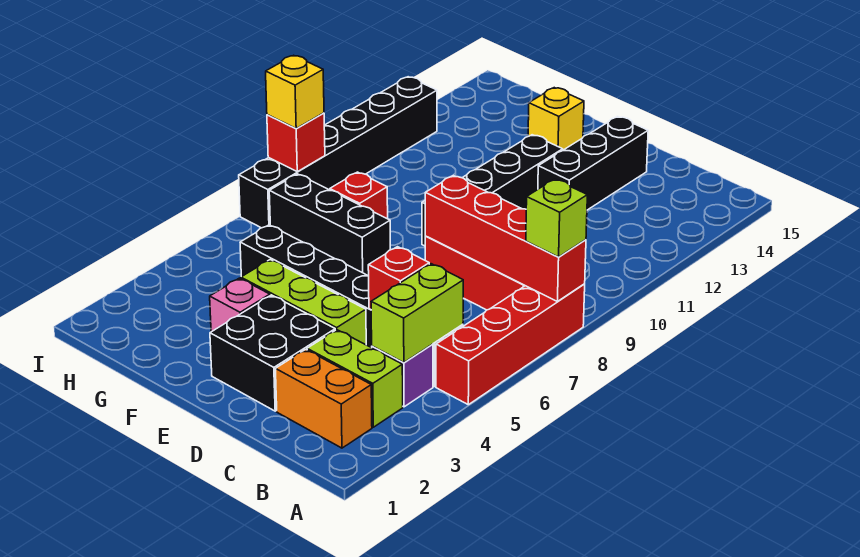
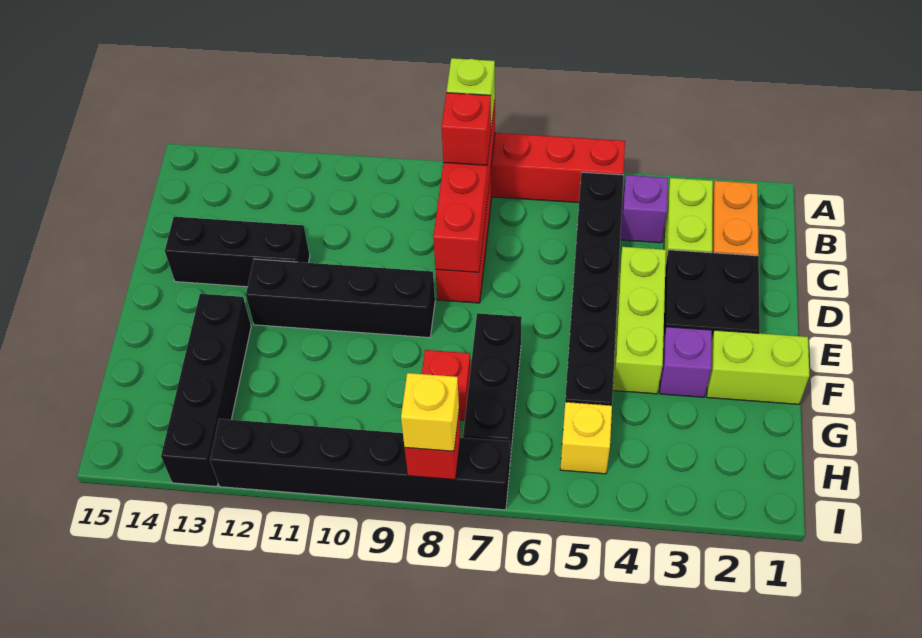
lime brick B4:B5 level 2 -> lime brick F1:F2 level 1
red brick C5 level 2 -> red brick B8 level 3
pink brick F3 level 1 -> purple brick F3 level 1
none -> black brick F13:I13 level 1
yellow brick F14 level 1 -> yellow brick H5 level 1

